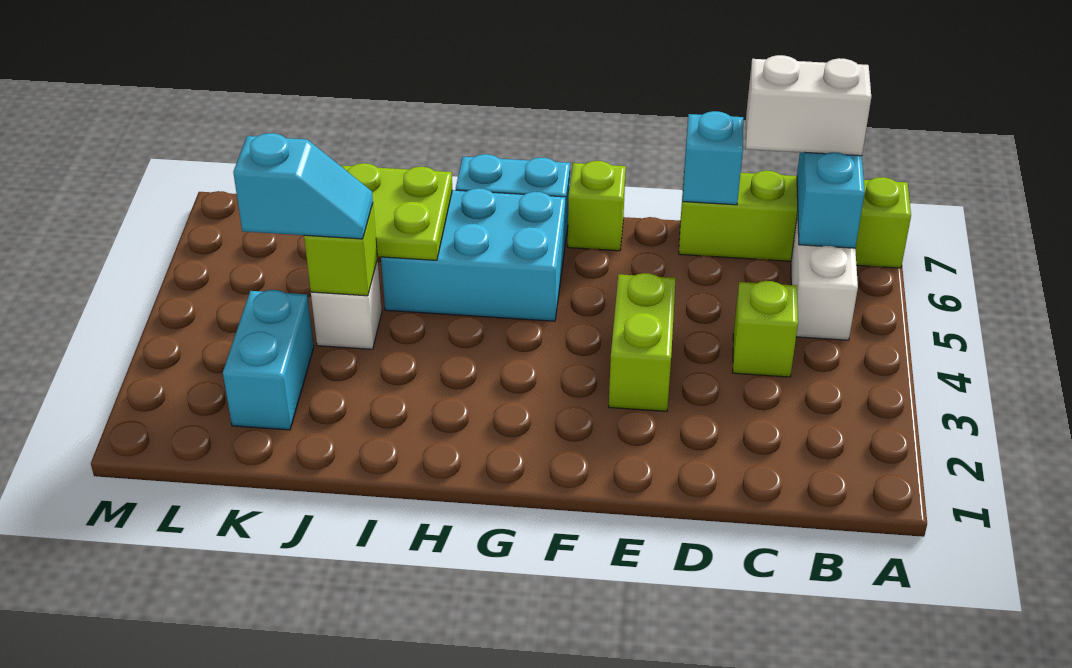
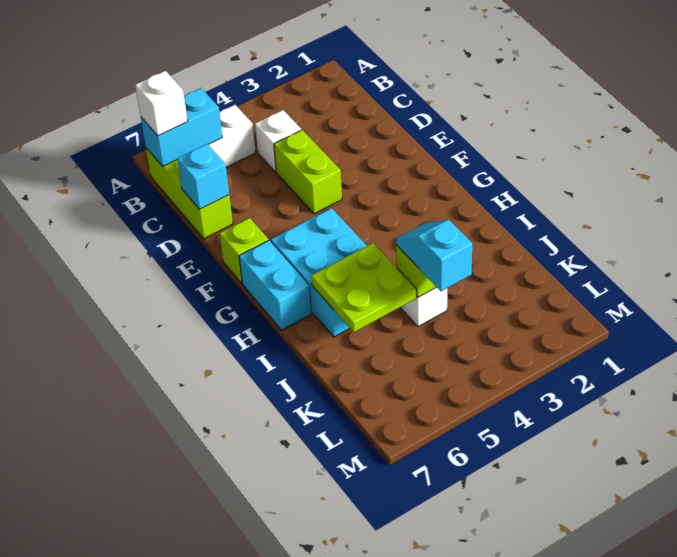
lime brick A7:D7 level 1 -> lime brick B7:D7 level 1
white brick B7:C7 level 3 -> white brick B7 level 3
lime brick C4 level 1 -> white brick C4 level 1
lime brick E3:E4 level 1 -> lime brick D4:E4 level 1
cyan brick K2:K3 level 1 -> none

